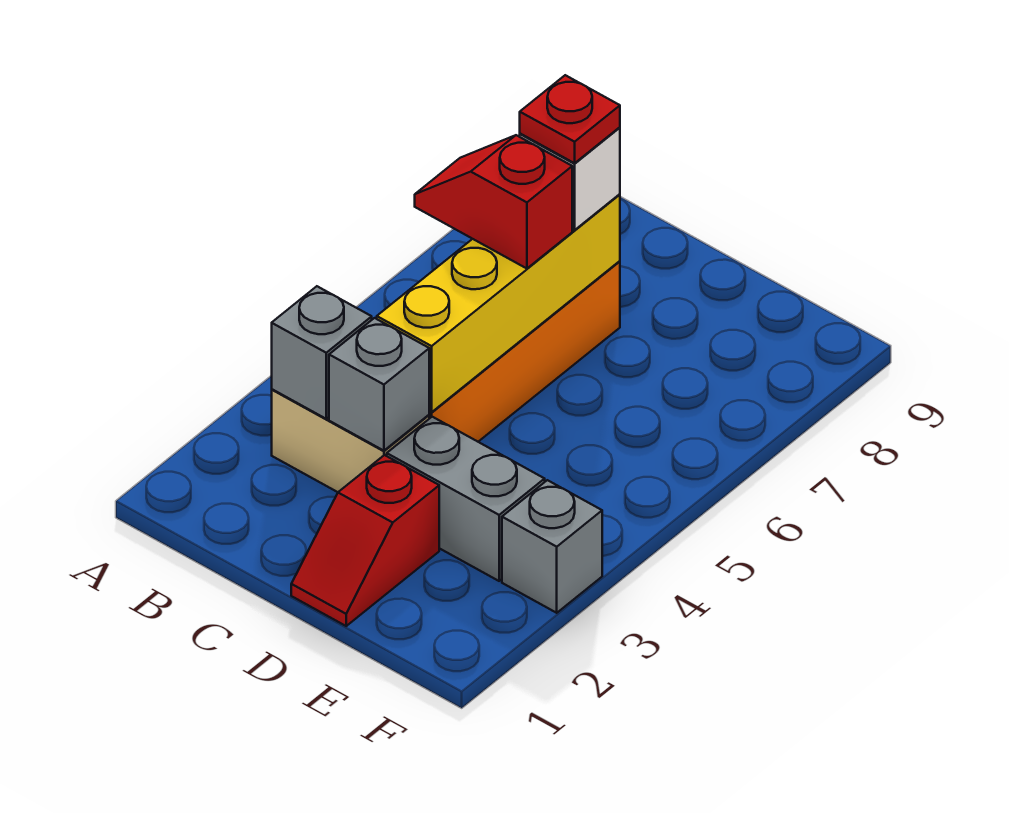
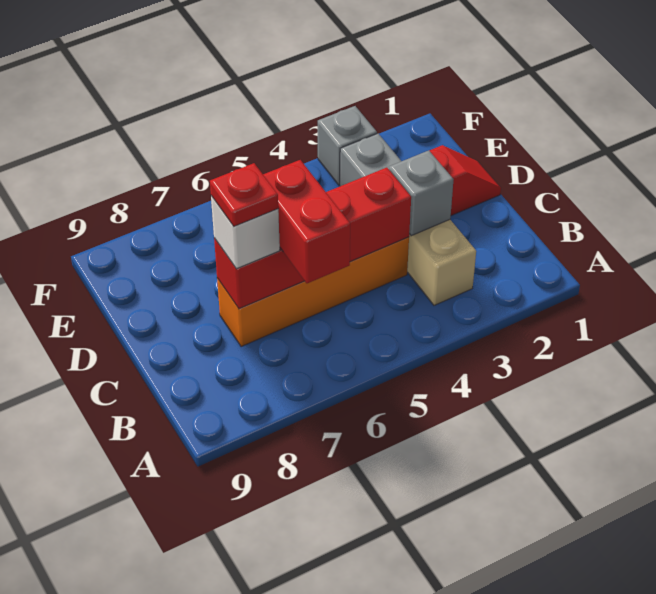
grey brick B3 level 2 -> none
red slope B6:C6 level 3 top C -> red brick B6:C6 level 3
yellow brick C4:C7 level 2 -> red brick C4:C7 level 2

